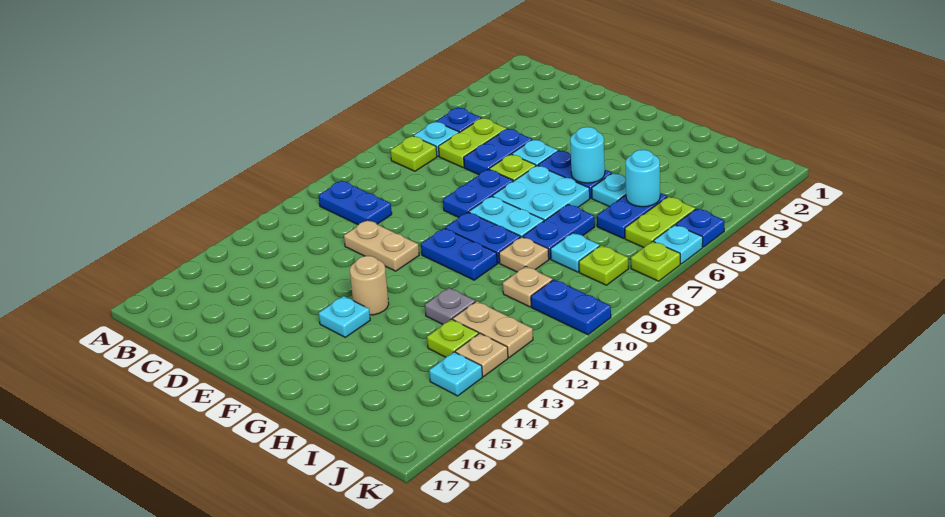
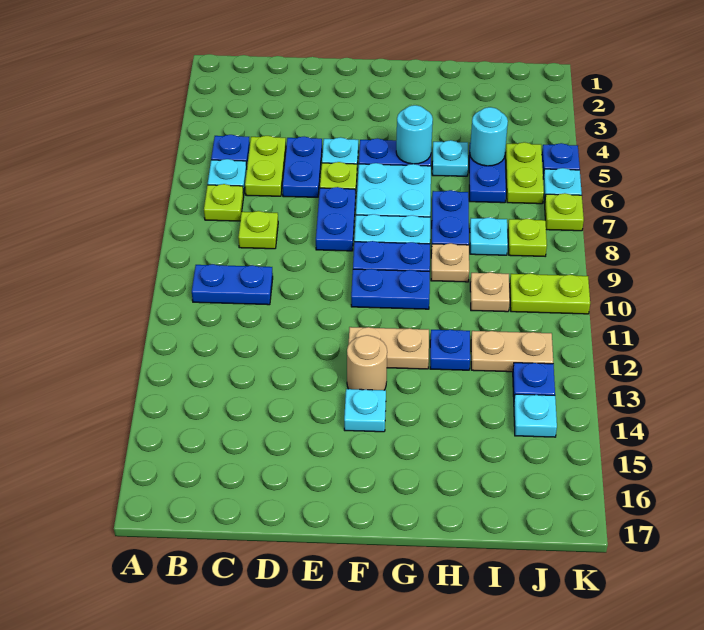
tan plate D11:E11 level 1 -> tan plate F12:G12 level 1
grey plate H12 level 1 -> blue plate H12 level 1
lime plate I13 level 1 -> lime plate C8 level 1
blue plate J10:K10 level 1 -> lime plate J10:K10 level 1
tan plate J13 level 1 -> blue plate J13 level 1

